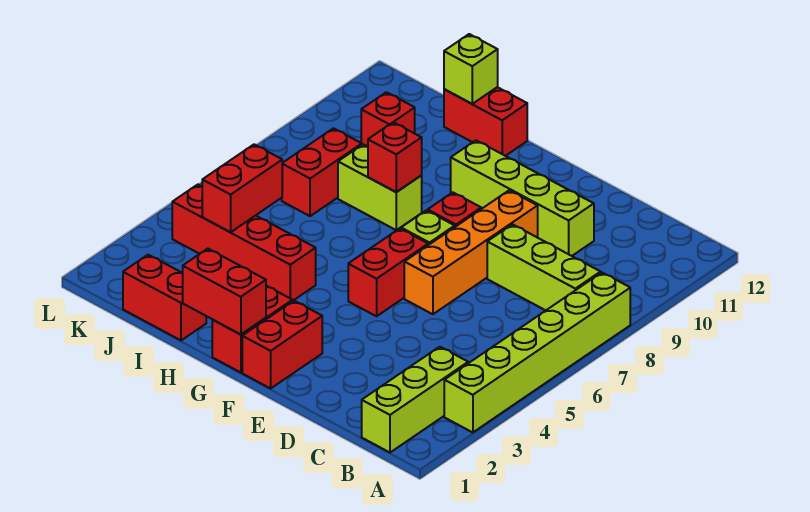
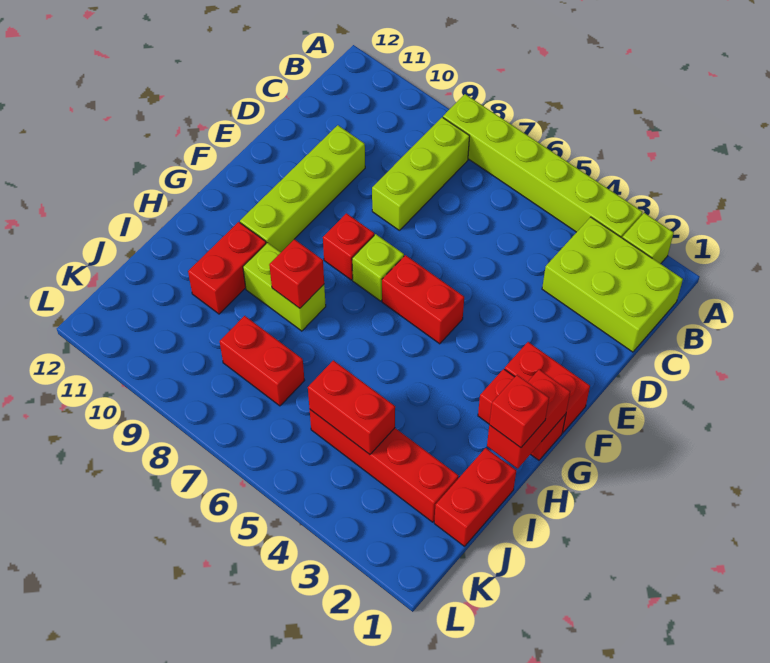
lime brick B1:B3 level 1 -> lime brick B1:C3 level 1
orange brick E6:E9 level 1 -> none
red brick H4:K4 level 1 -> red brick J2:J5 level 1
lime brick H8:I8 level 1 -> lime brick H8:H9 level 1
red brick H12:I12 level 1 -> red brick H10:I10 level 1
lime brick I12 level 2 -> lime brick A2 level 1
red brick J10 level 1 -> red brick H1 level 3

